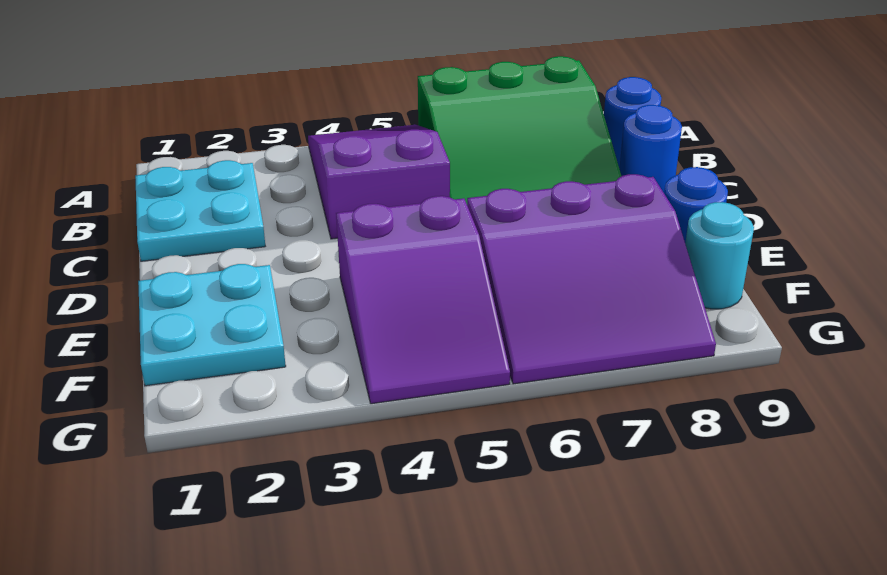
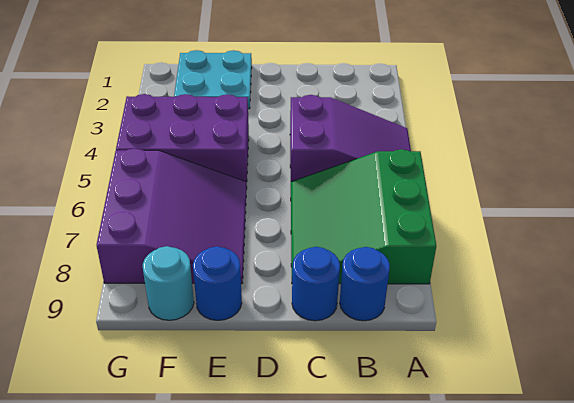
cyan plate B1:C2 level 1 -> none
purple slope E4:G5 level 1 top E -> purple brick E4:G5 level 1
purple slope E6:G8 level 1 top E -> purple slope E6:G8 level 1 top G

